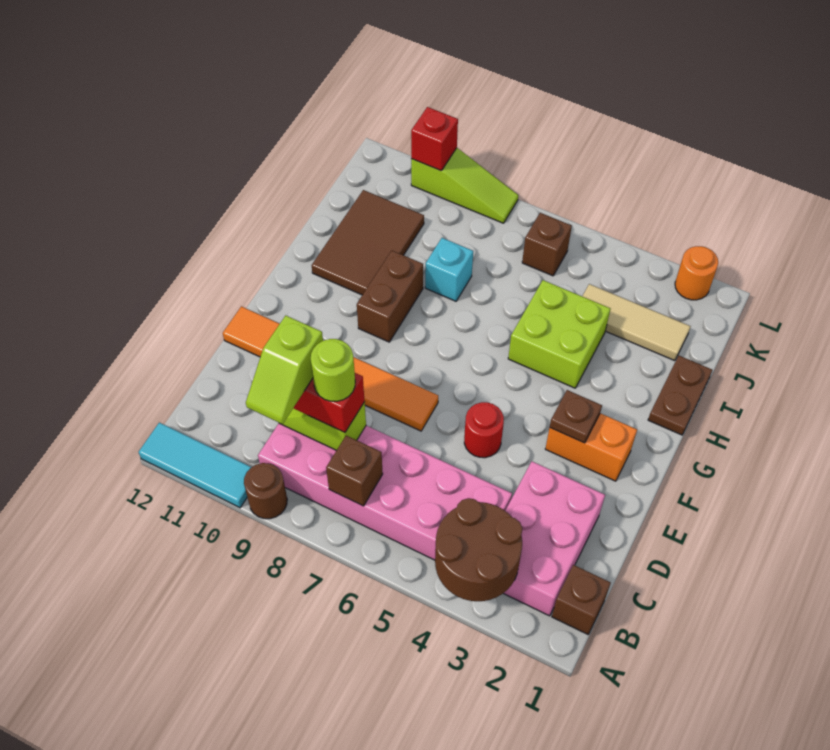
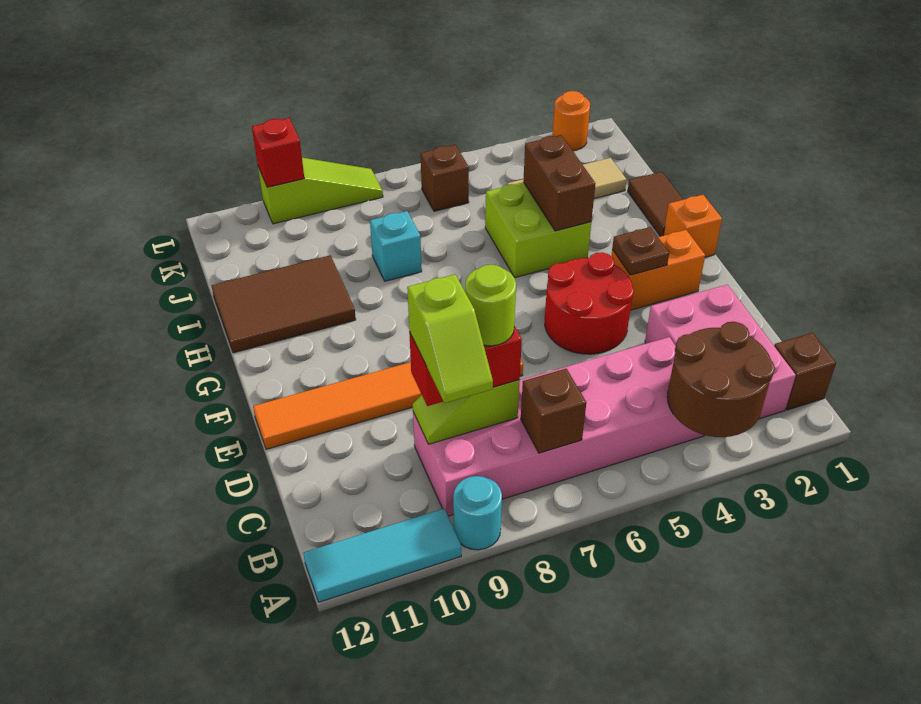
brown round brick A9 level 1 -> cyan round brick A9 level 1
red round brick E5 level 1 -> red round brick E4:F5 level 1
none -> orange brick G1 level 1
brown brick G9:H9 level 1 -> brown brick H4:I4 level 2
brown plate H1:I1 level 1 -> brown tile H1:I1 level 1
brown tile H10:J11 level 1 -> brown tile H10:I12 level 1

